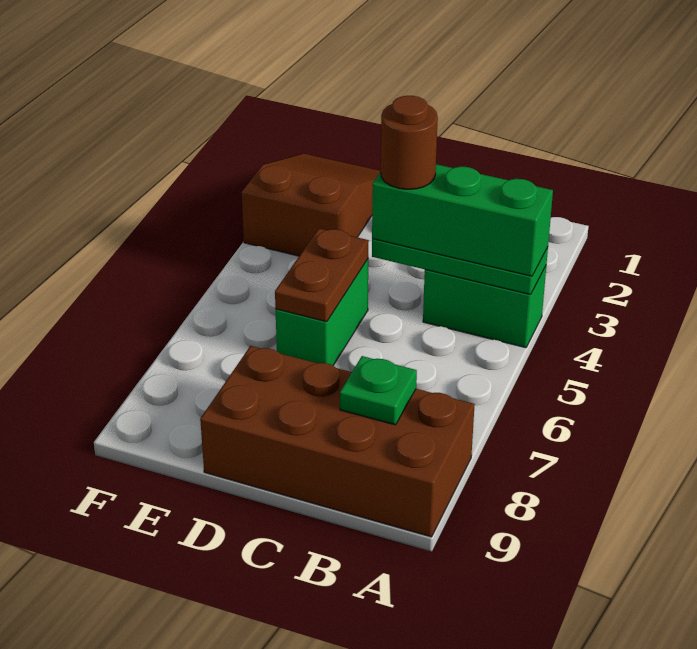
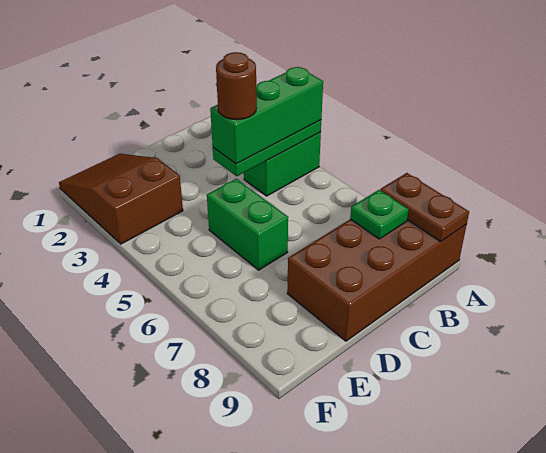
brown plate D5:D6 level 2 -> brown plate A8:A9 level 2

